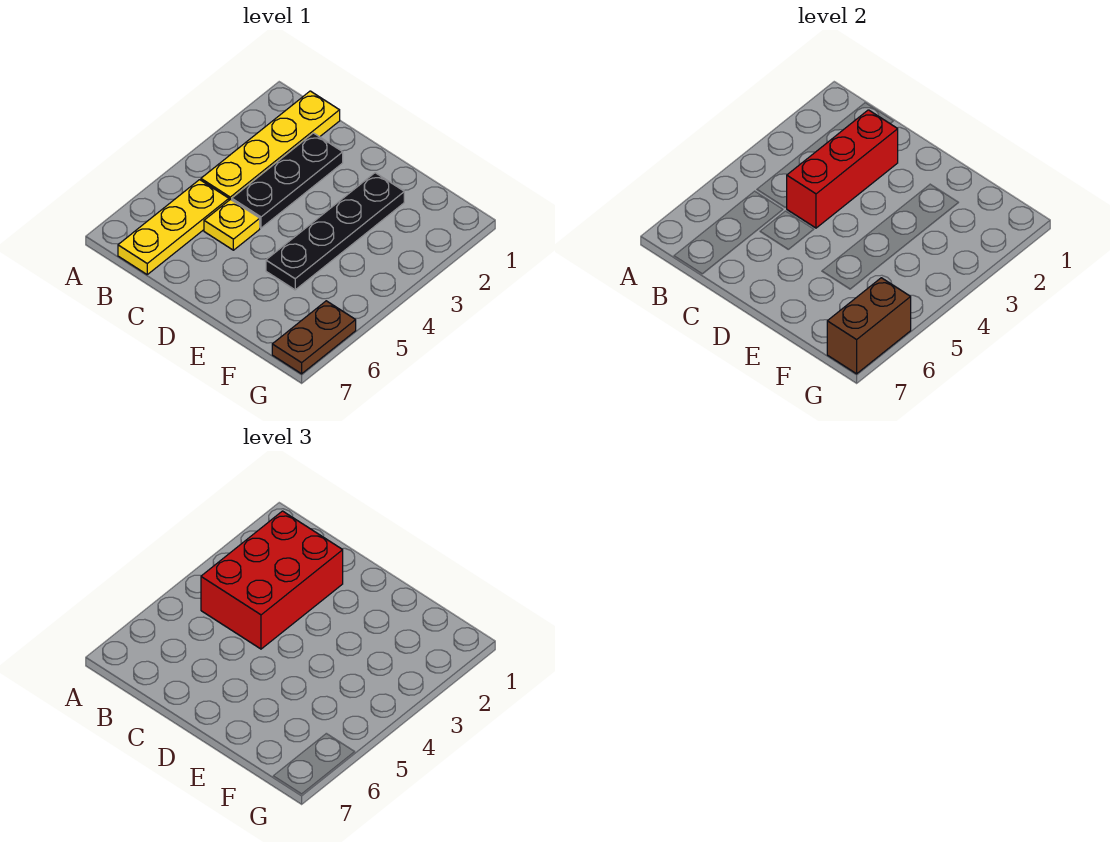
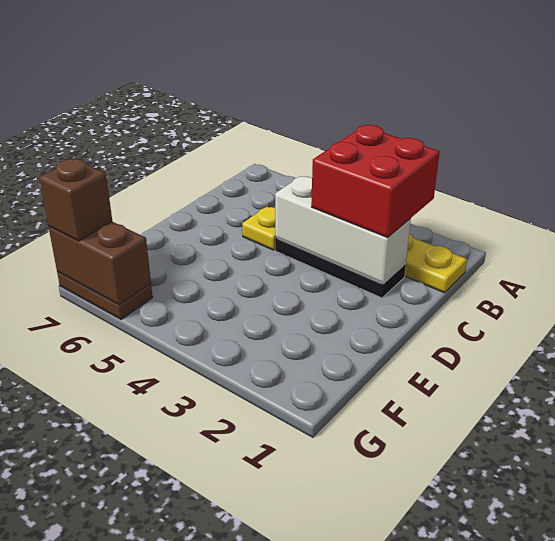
red brick B2:C4 level 3 -> red brick B2:C3 level 3
yellow plate B5:B7 level 1 -> none
red brick C2:C4 level 2 -> white brick C2:C4 level 2
black plate E2:E5 level 1 -> none
none -> brown brick G7 level 3

